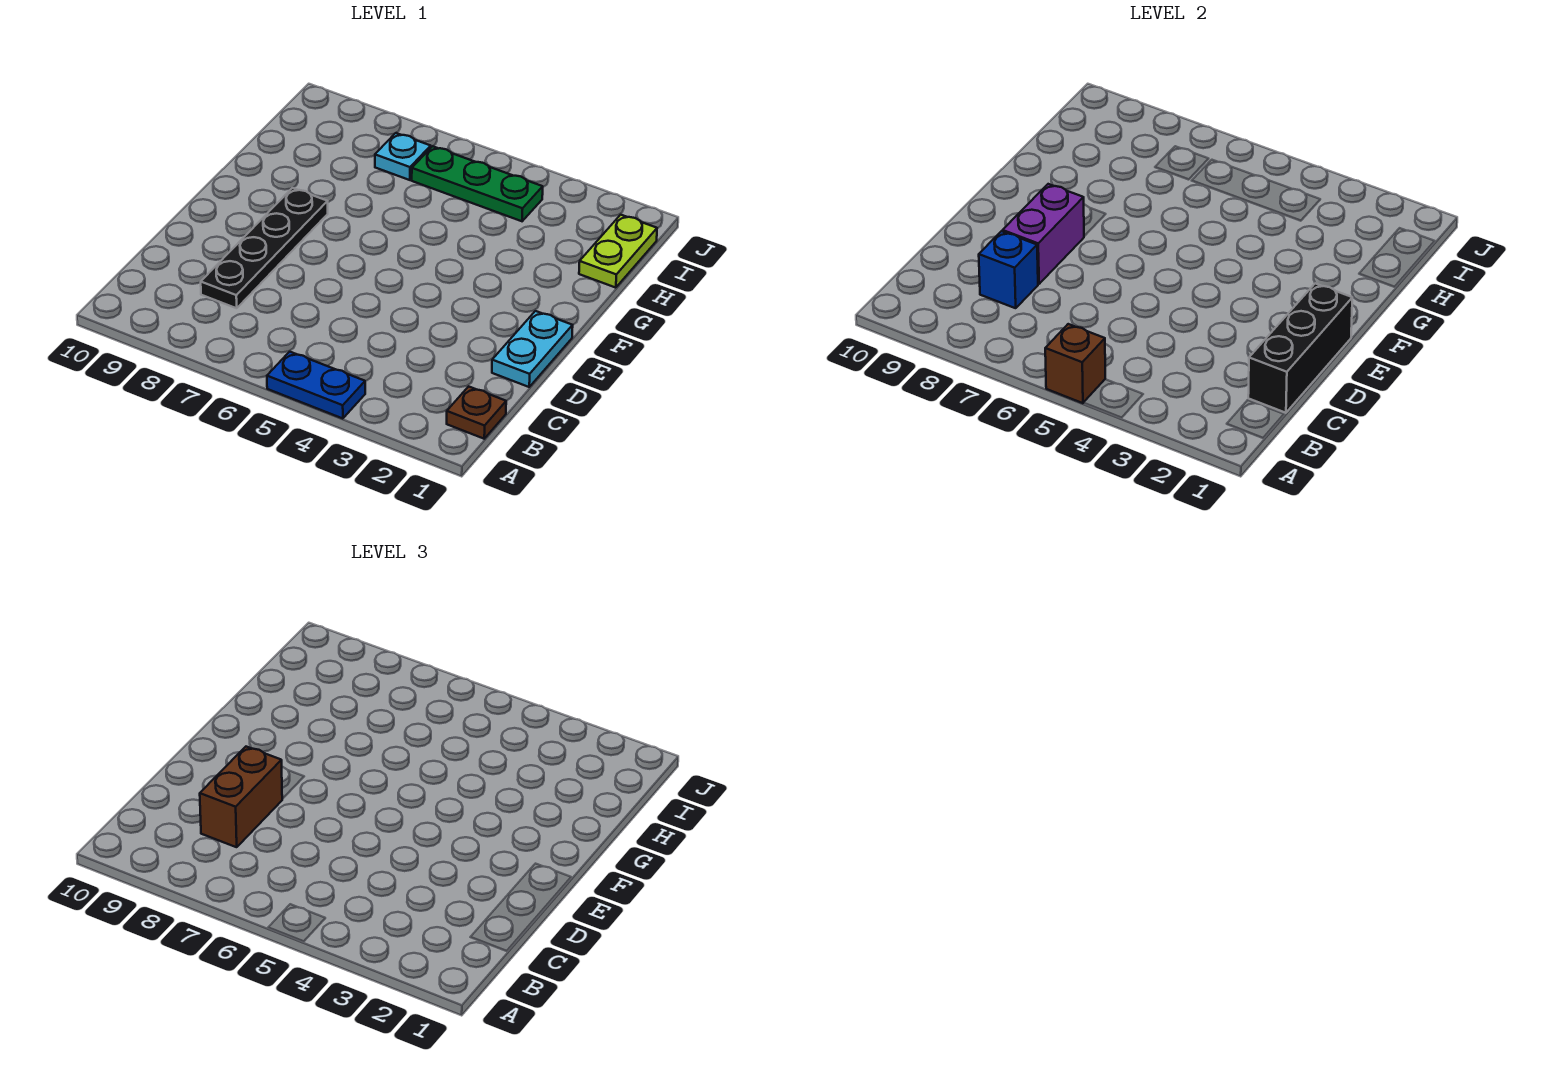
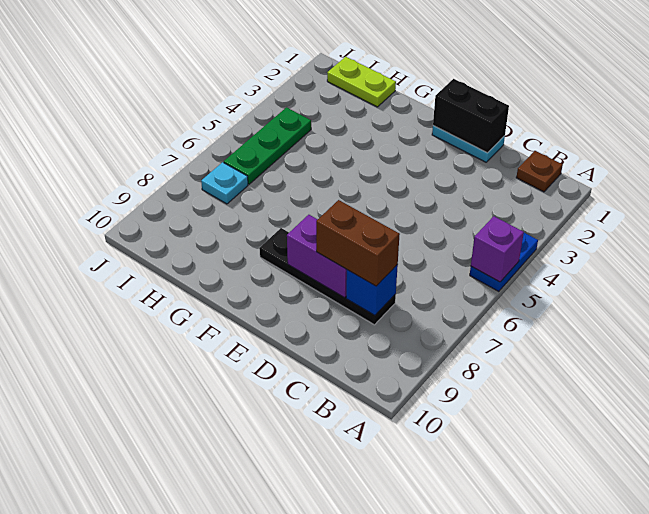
brown brick A5 level 2 -> purple brick A5 level 2
black brick C1:E1 level 2 -> black brick D1:E1 level 2

